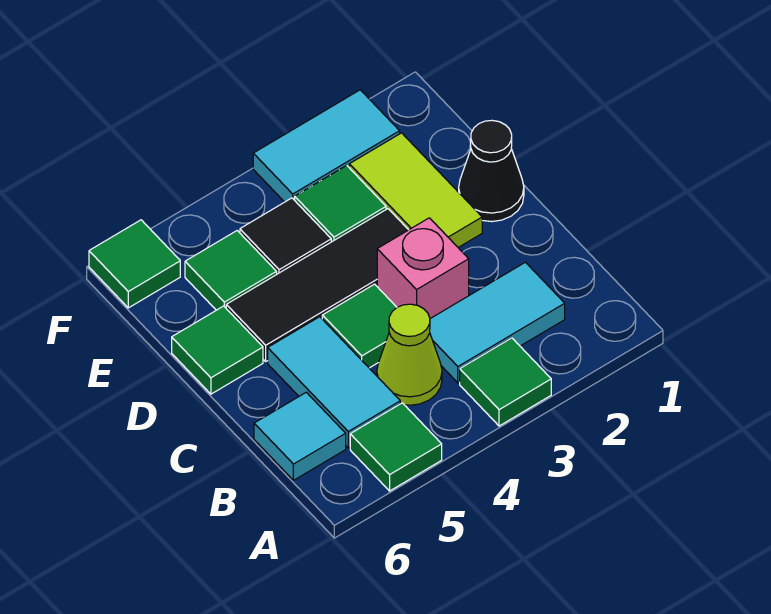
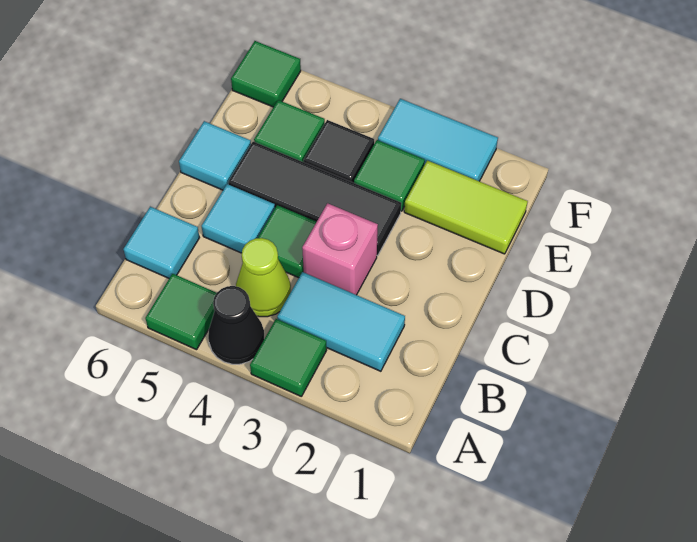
cyan tile B5:C5 level 1 -> cyan tile C5 level 1
black cone D1 level 1 -> black cone A4 level 1
lime tile D2:E2 level 1 -> lime tile E1:E2 level 1
green tile D6 level 1 -> cyan tile D6 level 1

